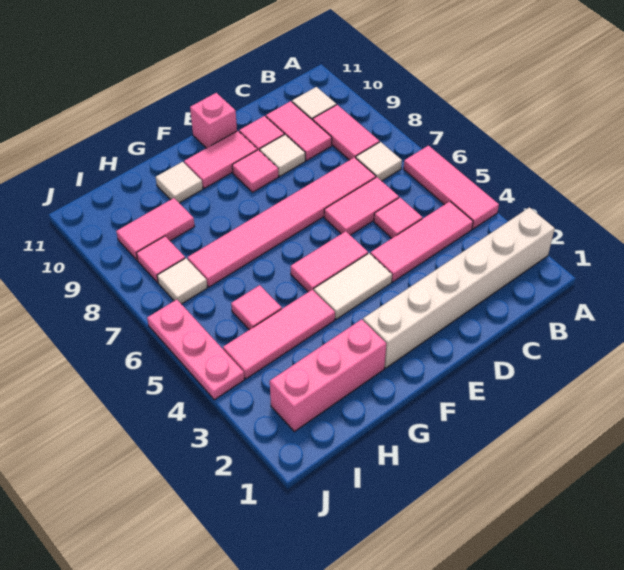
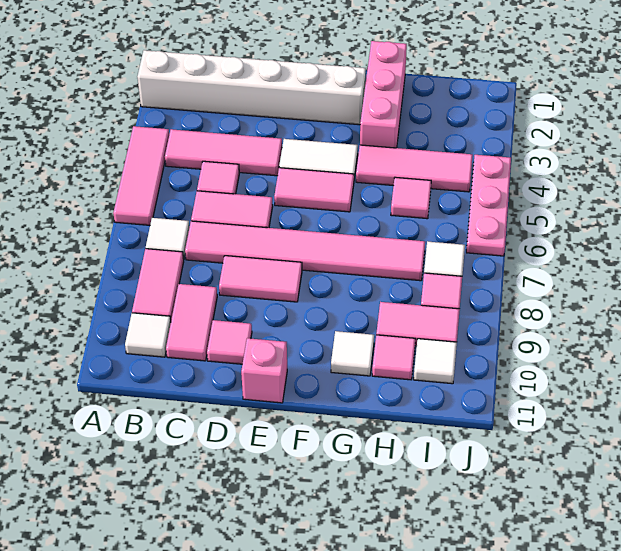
white tile D9 level 1 -> white tile I10 level 1
pink tile E9 level 1 -> pink tile H10 level 1
pink tile E10:F10 level 1 -> pink tile D8:E8 level 1
pink brick G2:I2 level 1 -> pink brick G1:G3 level 1

